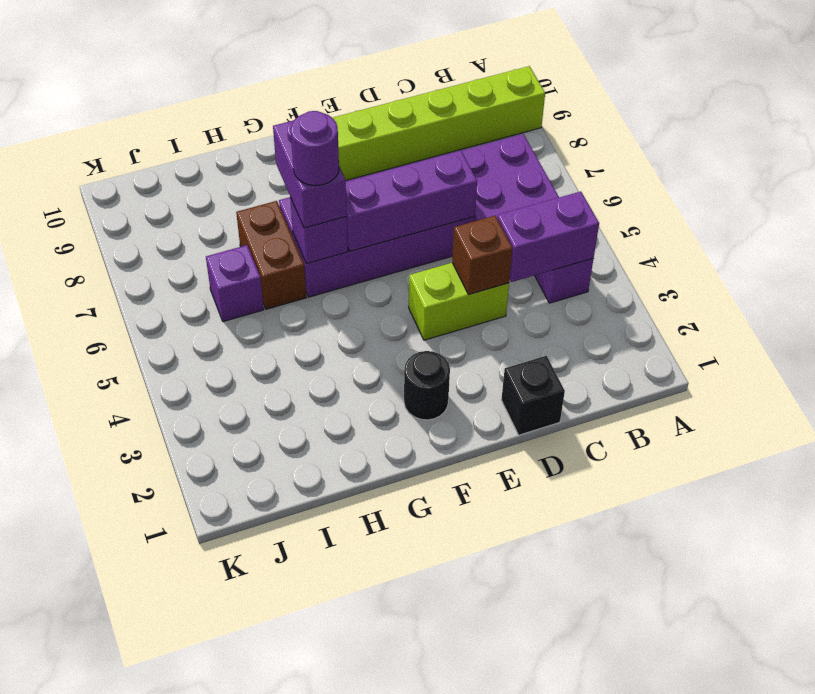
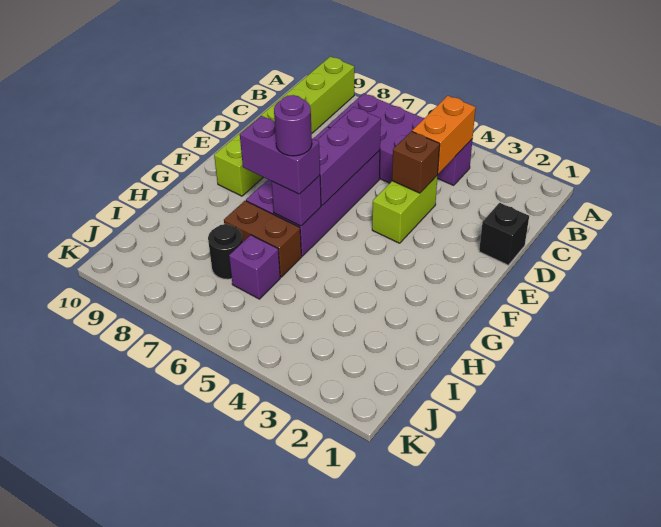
purple brick B4:C4 level 2 -> orange brick B4:C4 level 2
black round brick F2 level 1 -> black round brick I7 level 1

